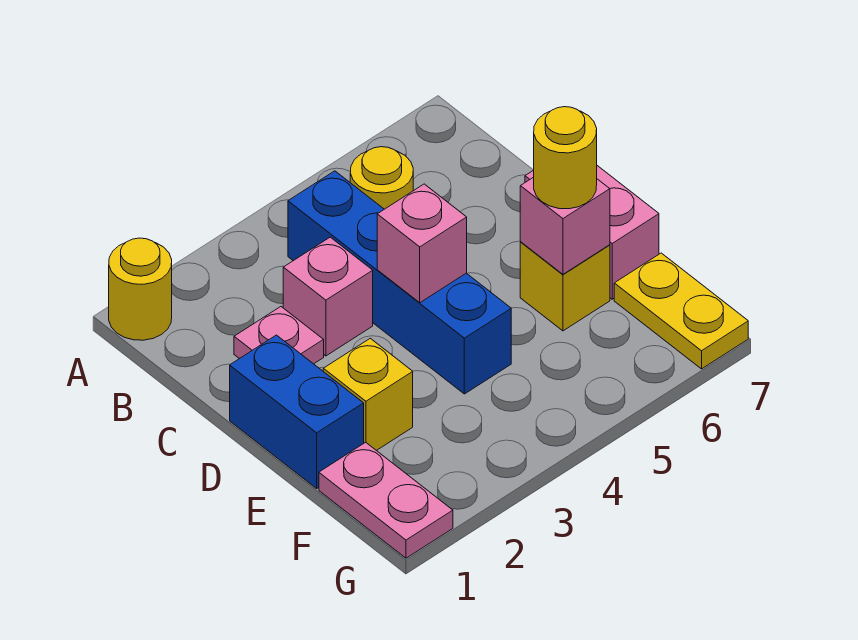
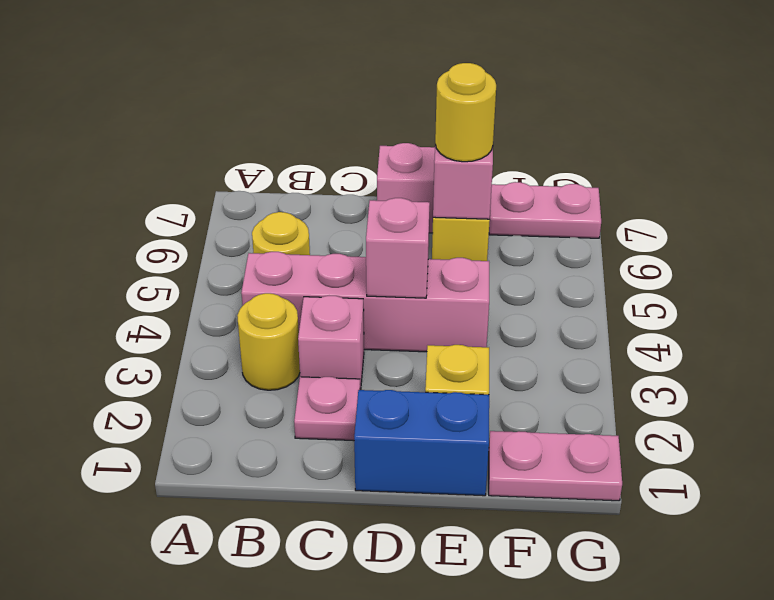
yellow round brick A1 level 1 -> yellow round brick B3 level 1
blue brick B4:E4 level 1 -> pink brick B4:E4 level 1
yellow plate F7:G7 level 1 -> pink plate F7:G7 level 1

